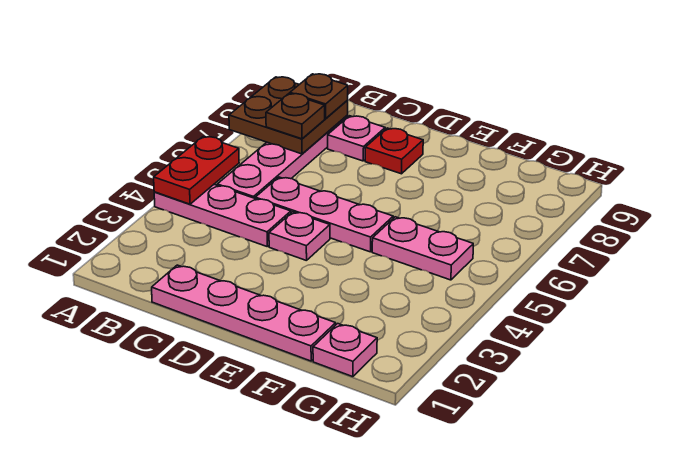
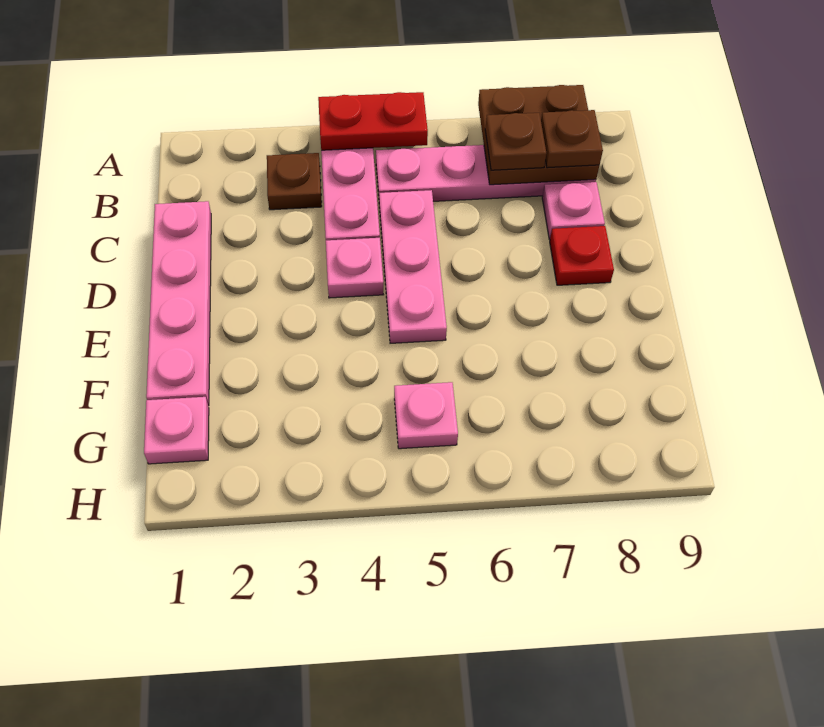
none -> brown plate B3 level 1
pink plate F5:G5 level 1 -> pink plate G5 level 1

